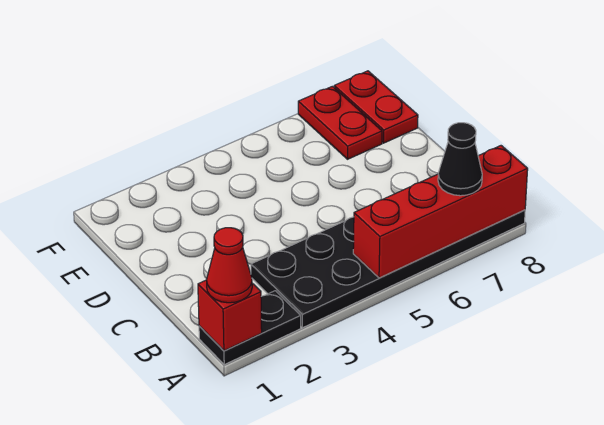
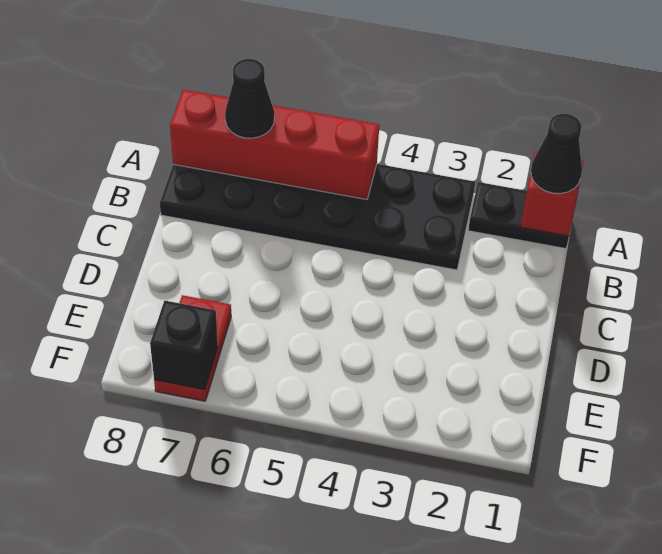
red cone A1 level 3 -> black cone A1 level 3
red plate E8:F8 level 1 -> none
none -> black brick F7 level 2

